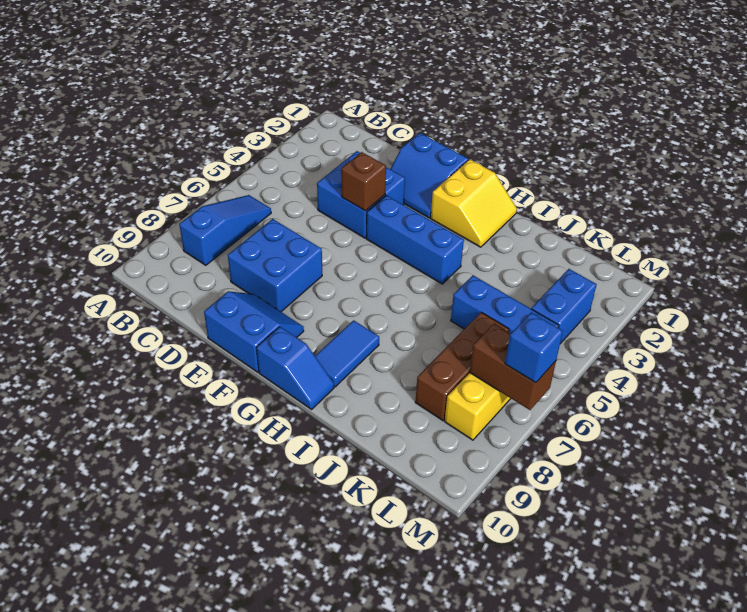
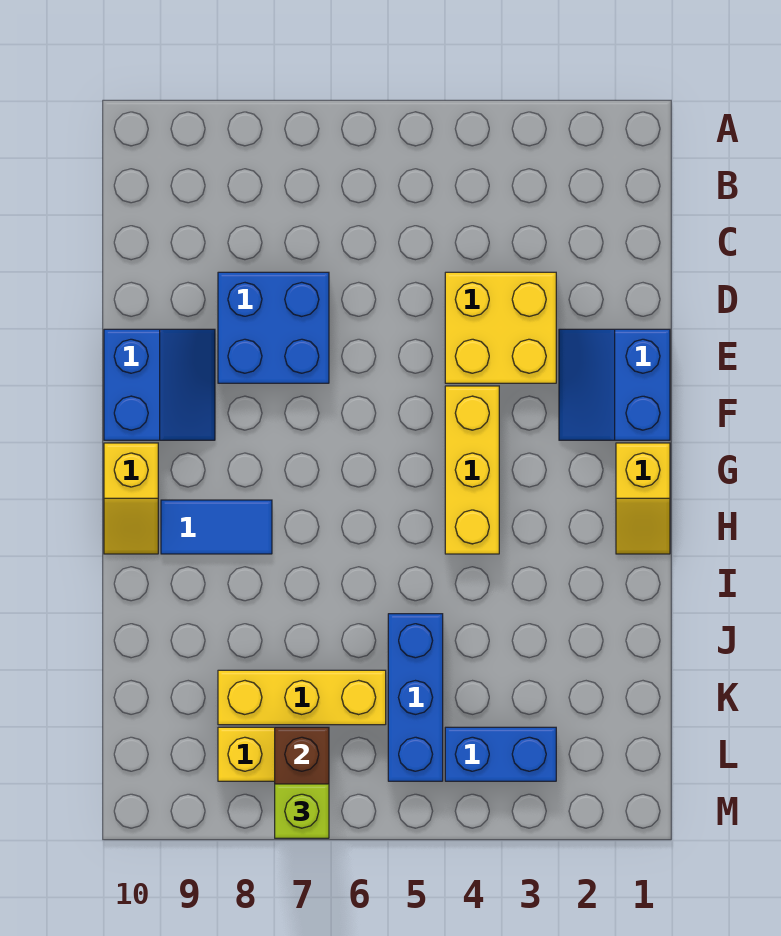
blue slope B6:B8 level 1 top 8 -> none
blue brick D3:E4 level 1 -> yellow brick D3:E4 level 1
brown brick E4 level 2 -> none
blue brick F4:H4 level 1 -> yellow brick F4:H4 level 1
yellow slope G1:H2 level 1 top G -> yellow slope G1:H1 level 1 top G
blue slope G10:H10 level 1 top G -> yellow slope G10:H10 level 1 top G
brown brick K6:K8 level 1 -> yellow brick K6:K8 level 1
blue brick M7 level 3 -> lime brick M7 level 3

